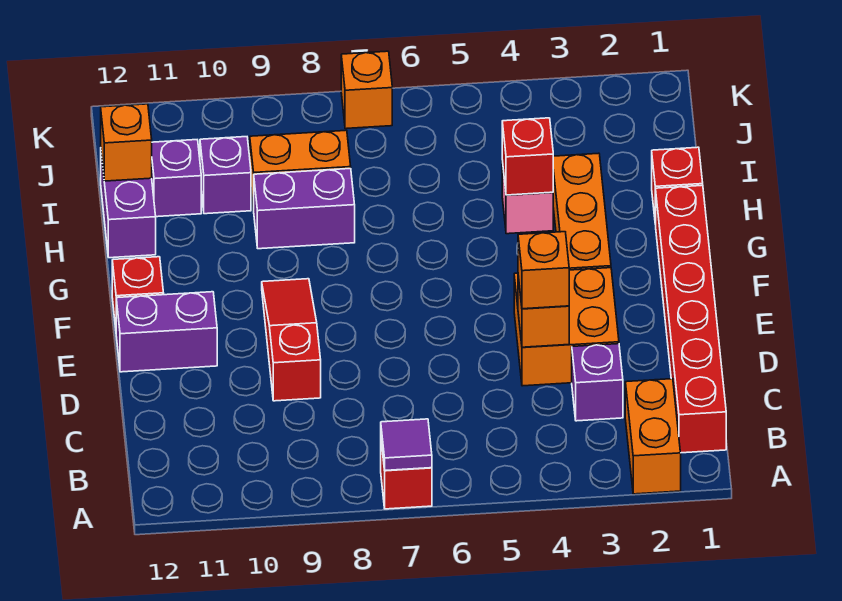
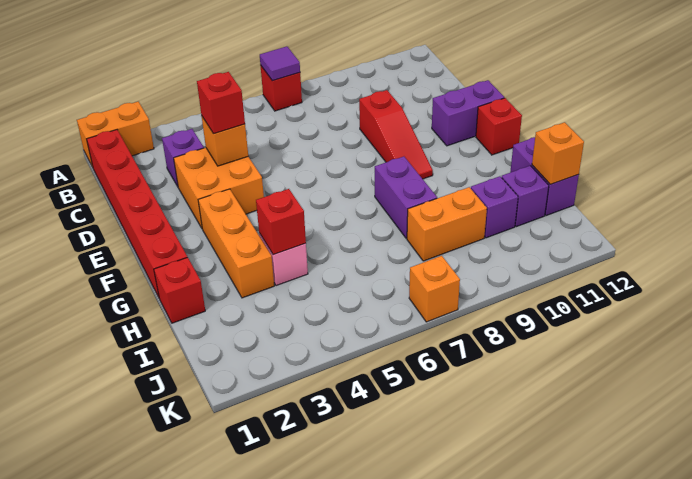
orange brick A2:B2 level 1 -> orange brick A1:A2 level 1
orange brick D4 level 3 -> red brick D4 level 3
purple brick H8:H9 level 1 -> purple brick G8:H8 level 1

